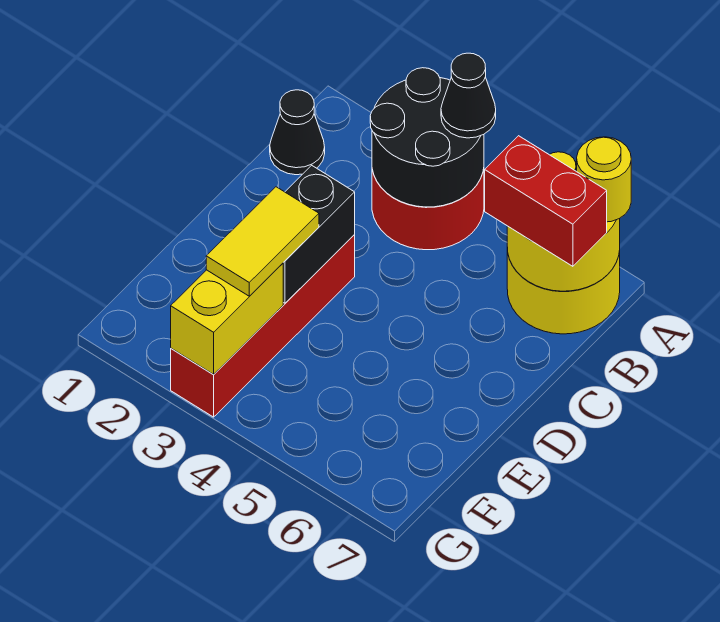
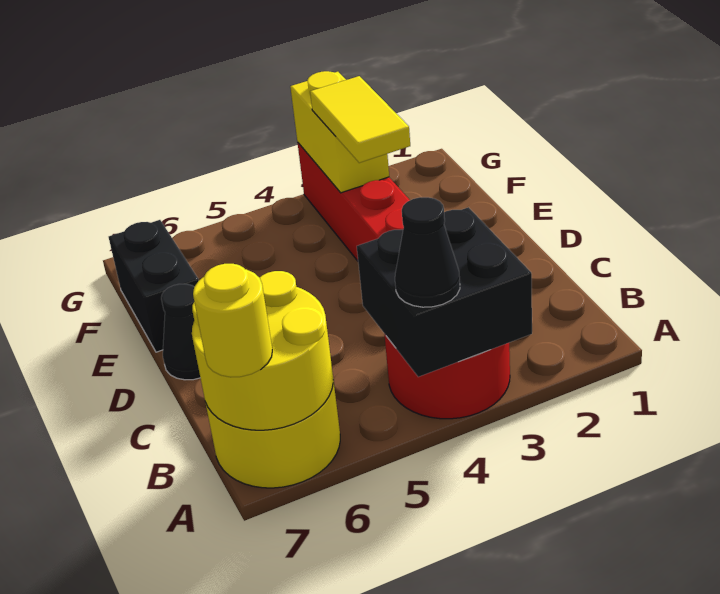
black round brick A3:B4 level 2 -> black brick A3:B4 level 2
black cone B1 level 1 -> black cone D7 level 1
red brick B6:B7 level 3 -> none
black brick D3:E3 level 2 -> black brick E7:F7 level 1

